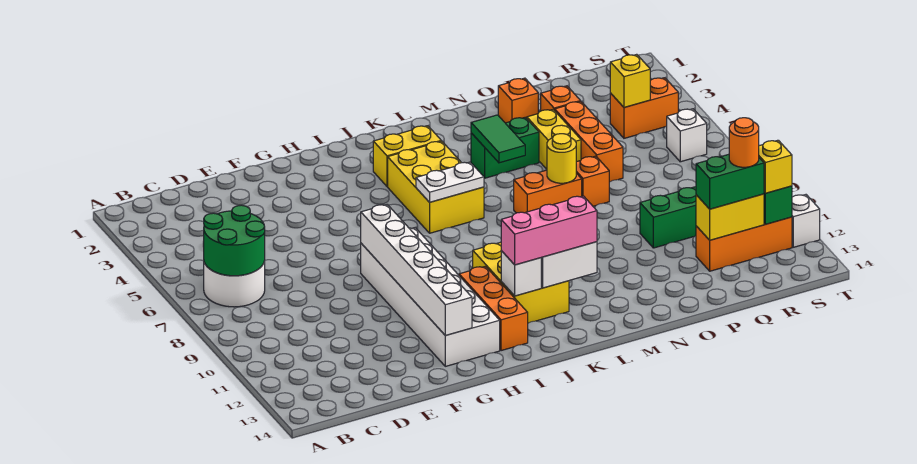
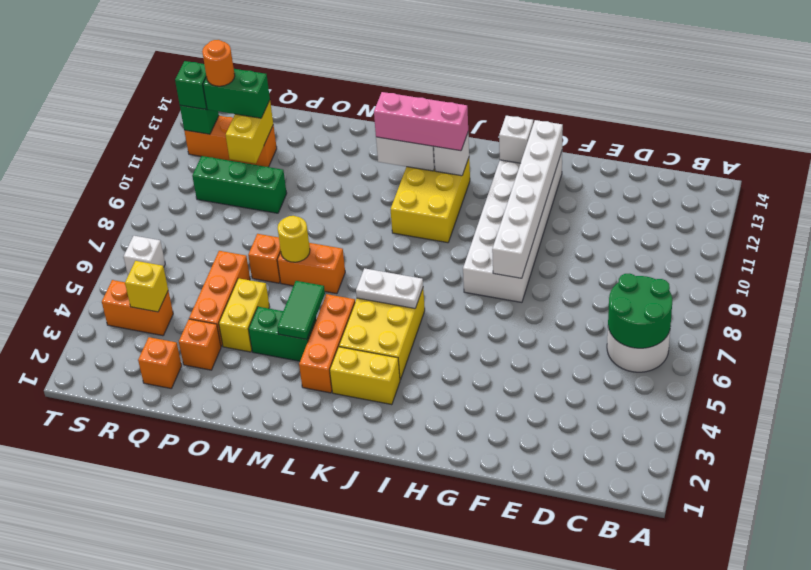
orange brick I11:I13 level 1 -> orange brick L3:L5 level 1
orange brick O2 level 1 -> orange brick Q2 level 1
yellow brick Q12:R12 level 2 -> yellow brick Q11:Q12 level 2
yellow brick S12 level 3 -> green brick S12 level 3
white brick T12 level 1 -> white brick H13 level 2

